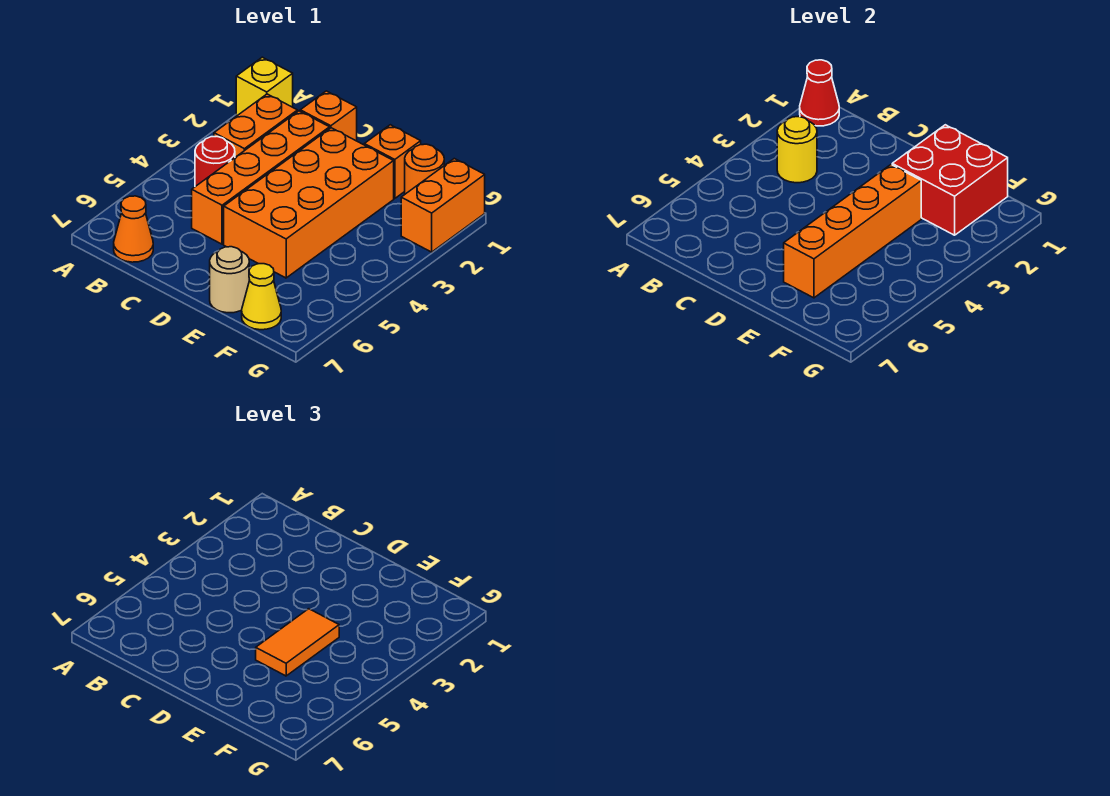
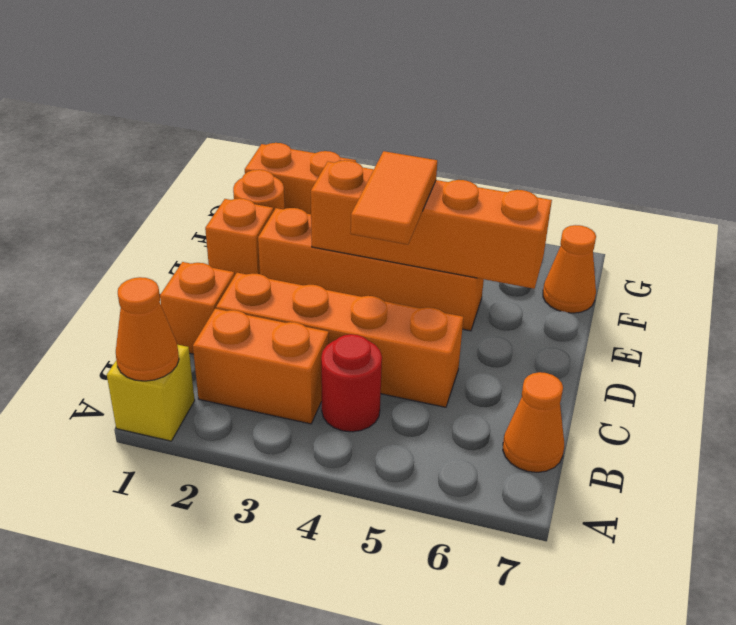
red cone A1 level 2 -> orange cone A1 level 2
yellow round brick B3 level 2 -> none
orange brick D2:E5 level 1 -> orange brick E2:E5 level 1
red brick E1:F2 level 2 -> none
orange tile E4:E5 level 3 -> orange tile D4:E4 level 3
tan round brick E7 level 1 -> none
yellow cone F7 level 1 -> orange cone F7 level 1

